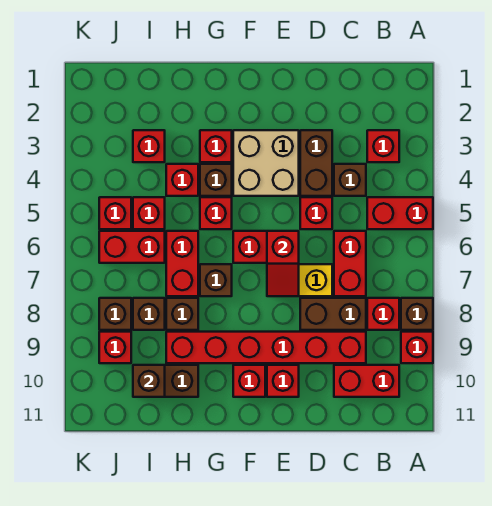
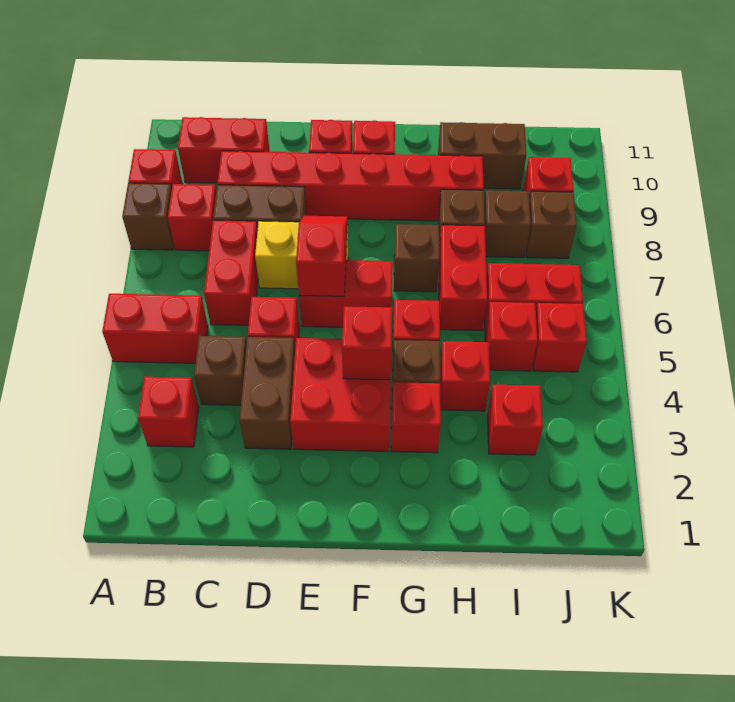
tan brick E3:F4 level 1 -> red brick E3:F4 level 1
none -> red brick F4 level 2
brown brick I10 level 2 -> none

